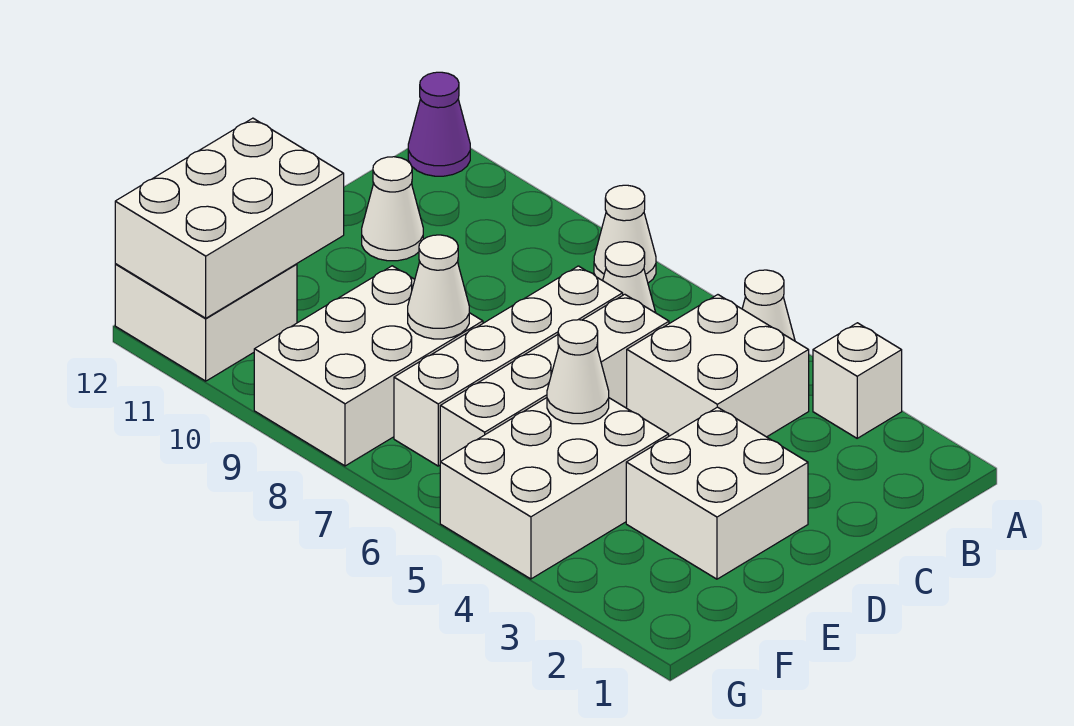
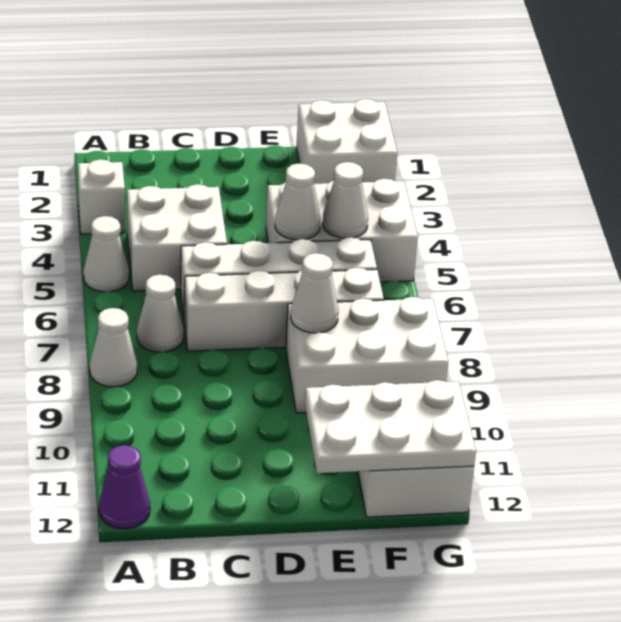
white cone C11 level 1 -> white cone F5 level 2
white brick D2:E3 level 1 -> white brick F1:G2 level 1
white brick E11:G12 level 2 -> white plate E11:G12 level 2

